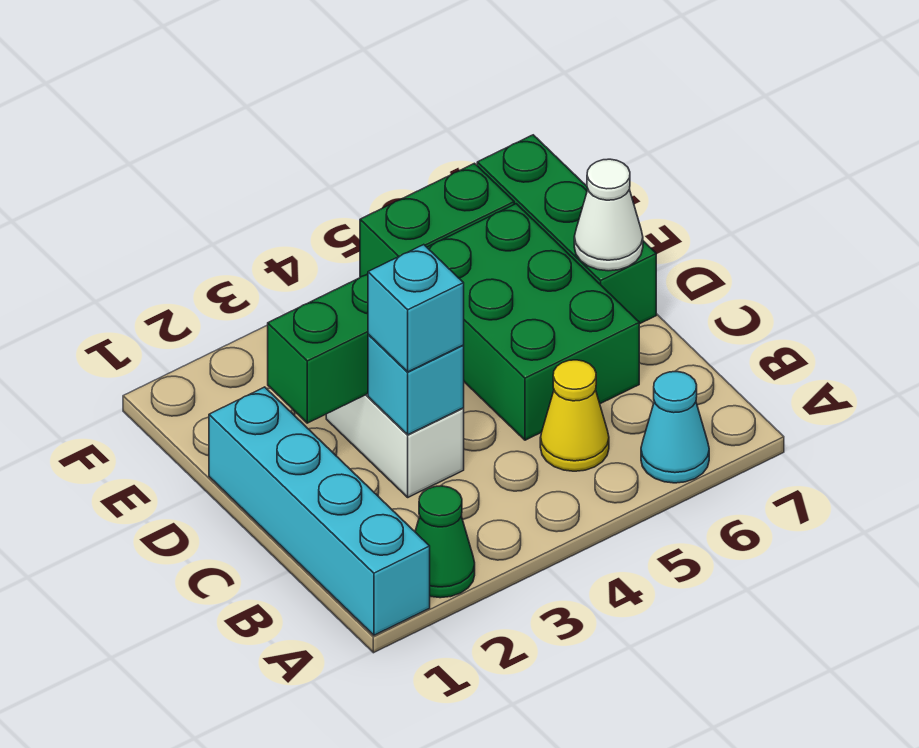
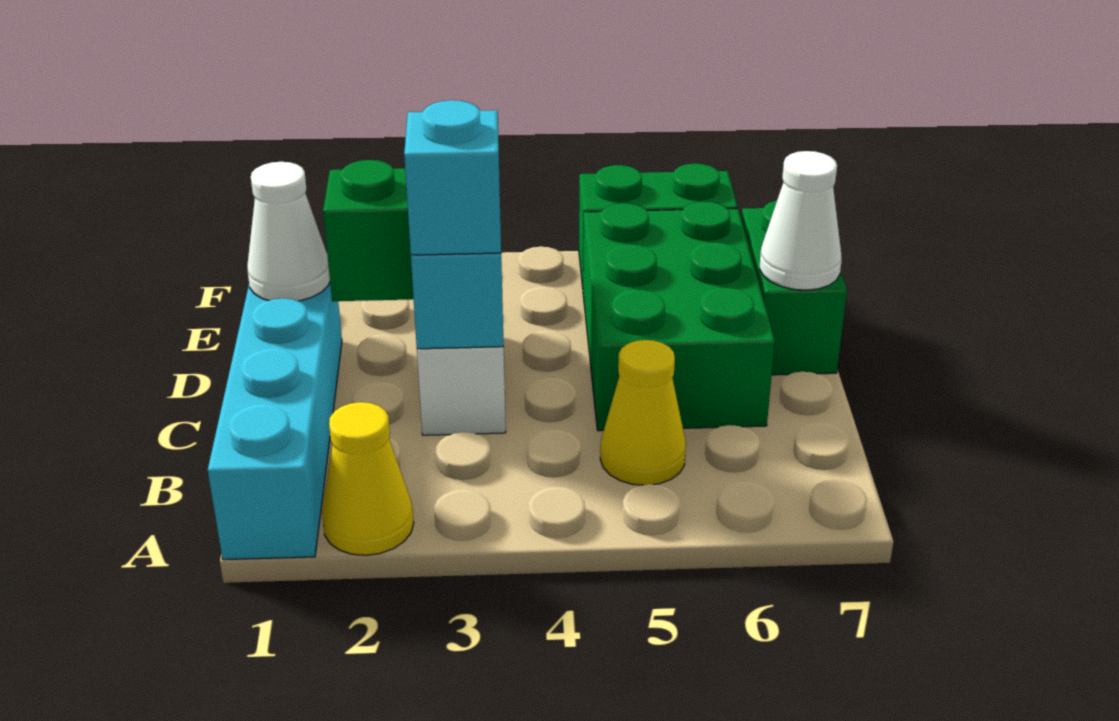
green cone A2 level 1 -> yellow cone A2 level 1
cyan cone A6 level 1 -> none
none -> white cone D1 level 2
green brick D7:F7 level 1 -> green brick D7:E7 level 1

